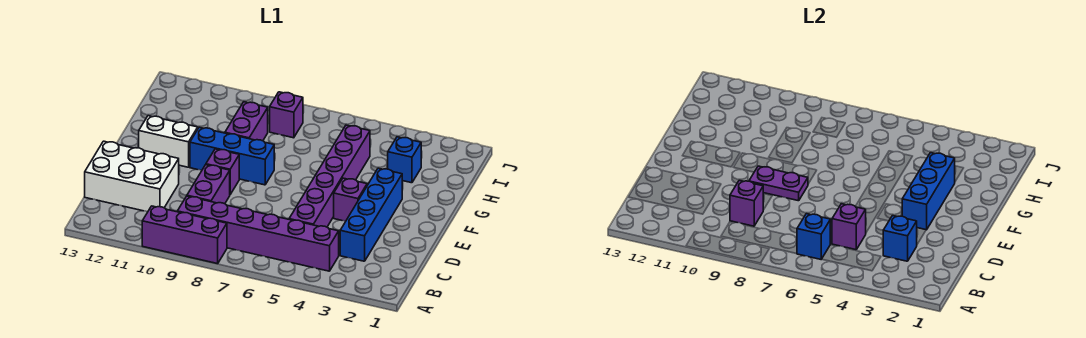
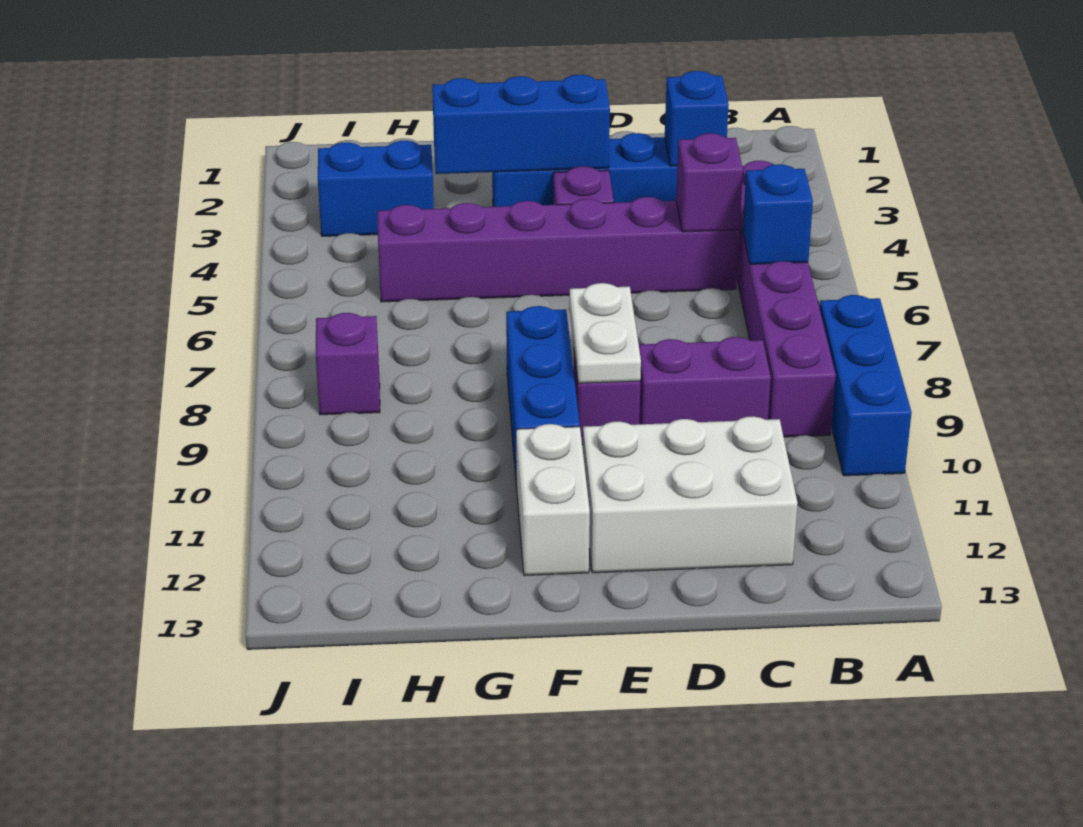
purple brick A8:A10 level 1 -> blue brick A8:A10 level 1
purple brick C9 level 2 -> none
white brick C11:D13 level 1 -> white brick C11:E12 level 1
purple plate E8:E9 level 2 -> white plate E8:E9 level 2
purple brick G9:H9 level 1 -> none
blue brick H3 level 1 -> blue brick H3:I3 level 1

